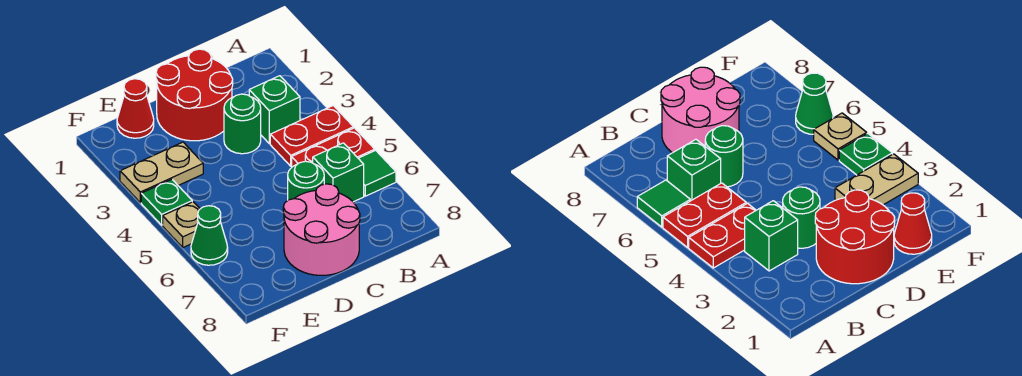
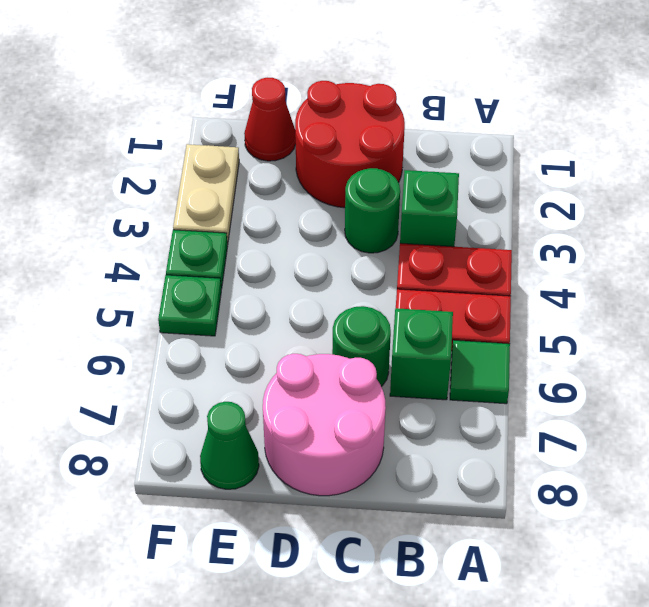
tan plate E3:F3 level 1 -> tan plate F2:F3 level 1
tan plate F5 level 1 -> green plate F5 level 1
green cone F6 level 1 -> green cone E8 level 1

